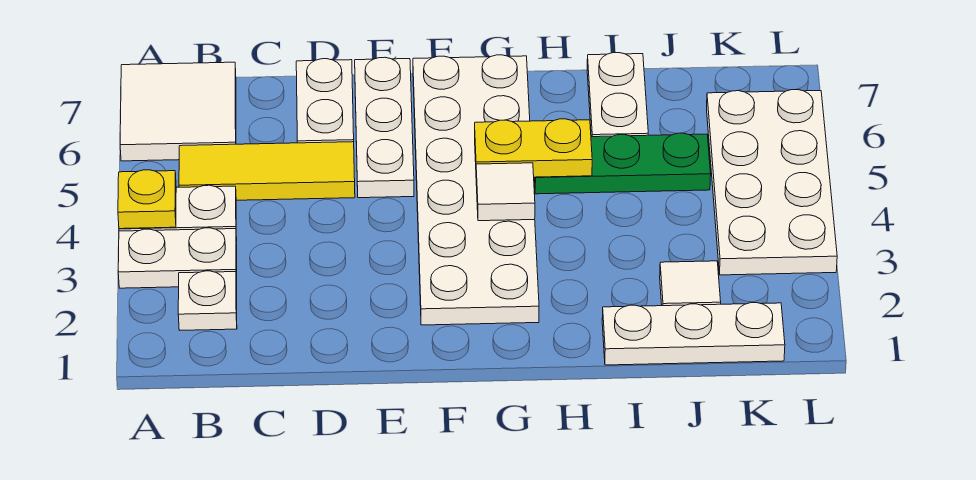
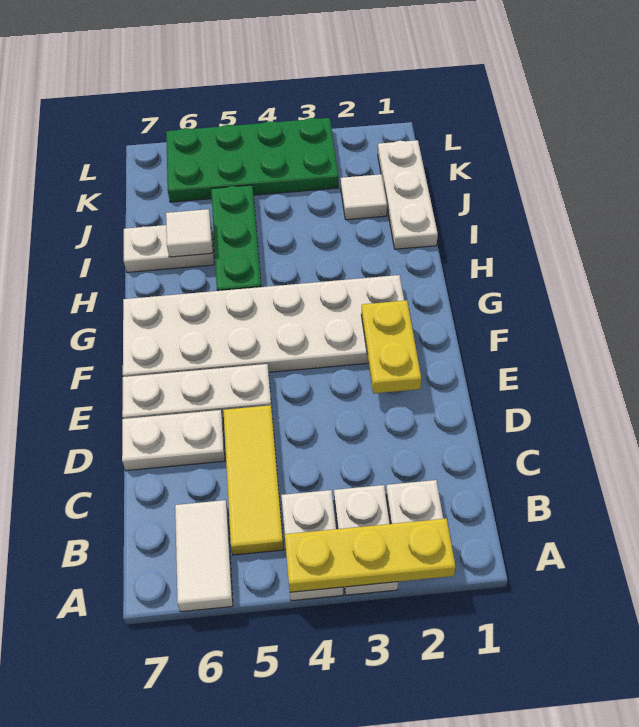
yellow plate A4 level 2 -> yellow plate A2:A4 level 2
white tile A6:B7 level 1 -> white tile A6:B6 level 1
white tile G4 level 2 -> white tile I6 level 2
yellow plate G5:H5 level 2 -> yellow plate E2:F2 level 2
white plate K3:L6 level 1 -> green plate K3:L6 level 1

